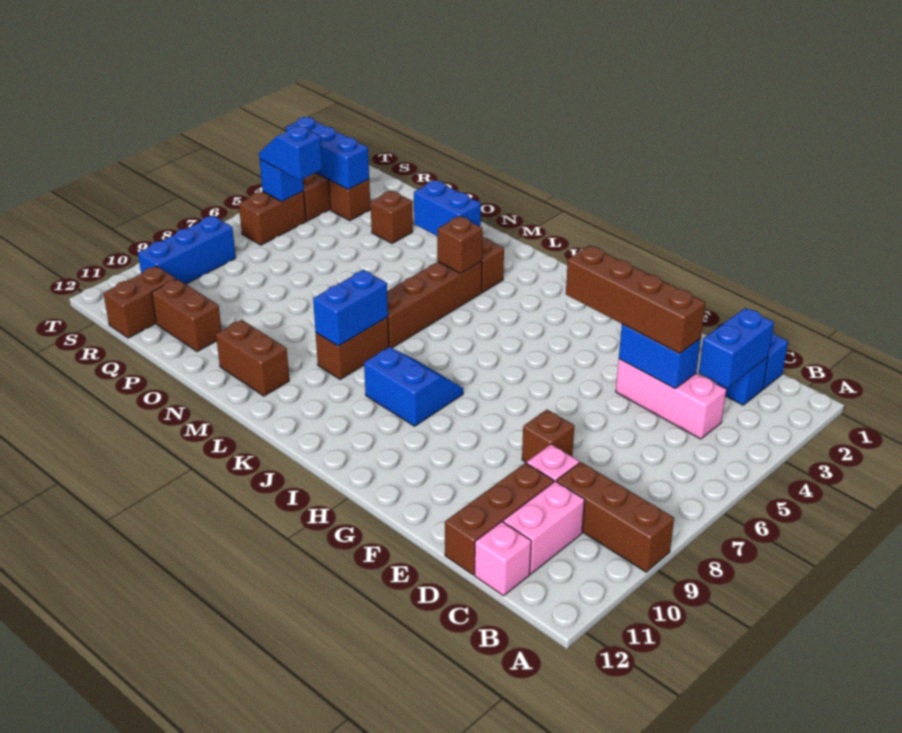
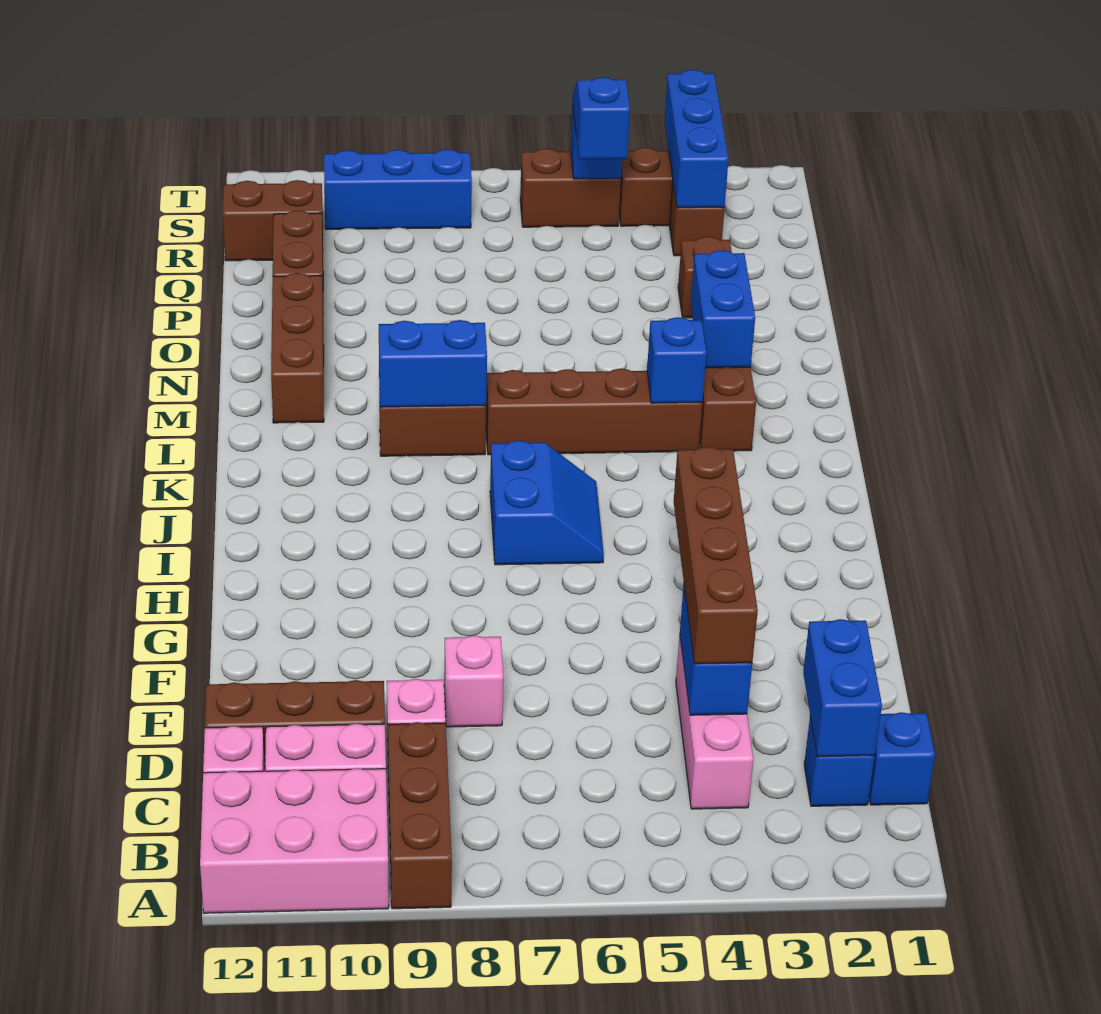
none -> pink brick A10:B12 level 1
blue brick C2:C3 level 2 -> blue brick C2:D2 level 2
brown brick E8 level 1 -> pink brick E8 level 1
blue slope I8:J9 level 1 top 9 -> blue slope I6:J7 level 1 top 7
brown brick L4 level 2 -> blue brick L4 level 2
brown brick M11:N11 level 1 -> brown brick M11:O11 level 1

